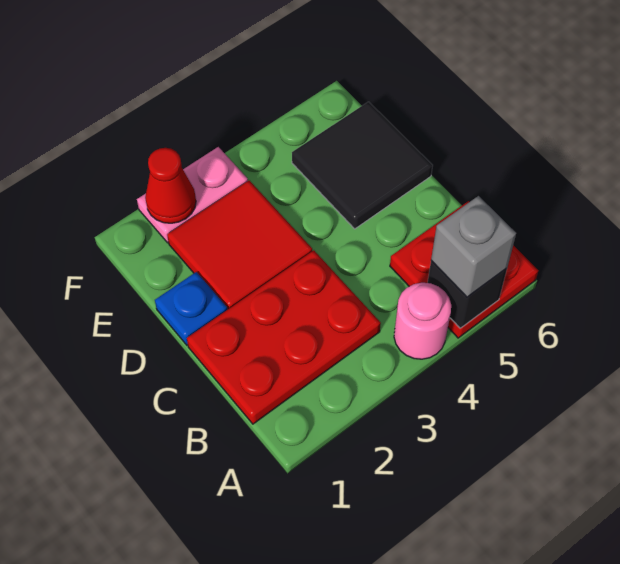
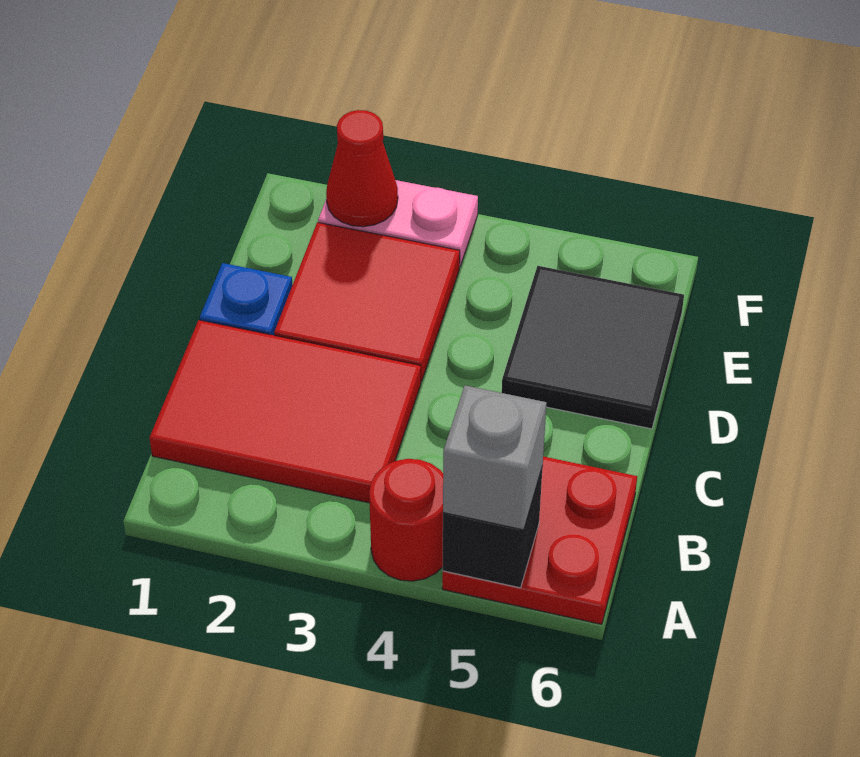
pink round brick A4 level 1 -> red round brick A4 level 1
red plate B1:C3 level 1 -> red tile B1:C3 level 1

